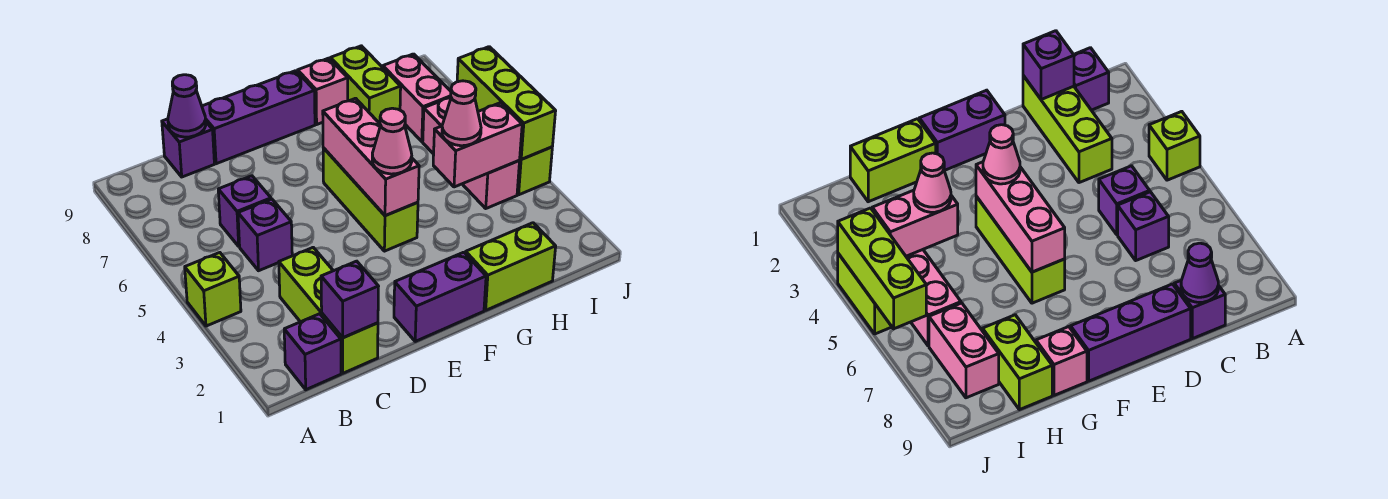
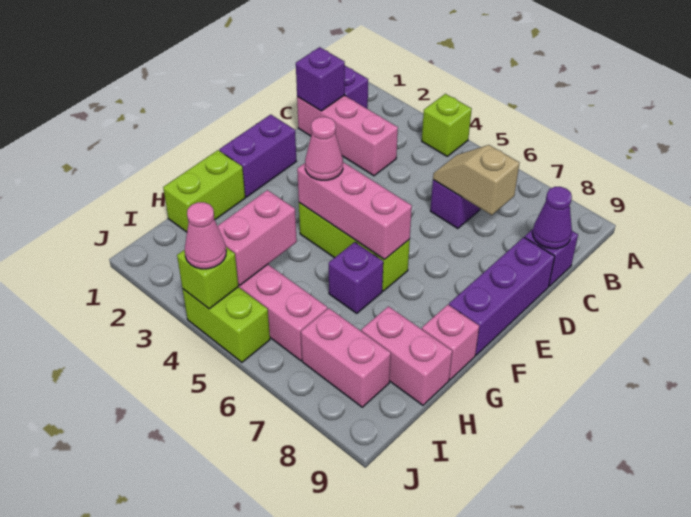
lime brick C1:C3 level 1 -> pink brick C1:C3 level 1
purple brick C5 level 1 -> purple brick G6 level 1
none -> tan slope C6:C7 level 2 top 7
pink cone H4 level 3 -> pink cone J4 level 3
lime brick H8:H9 level 1 -> pink brick H8:H9 level 1
lime brick J4:J6 level 2 -> lime brick J4 level 2

